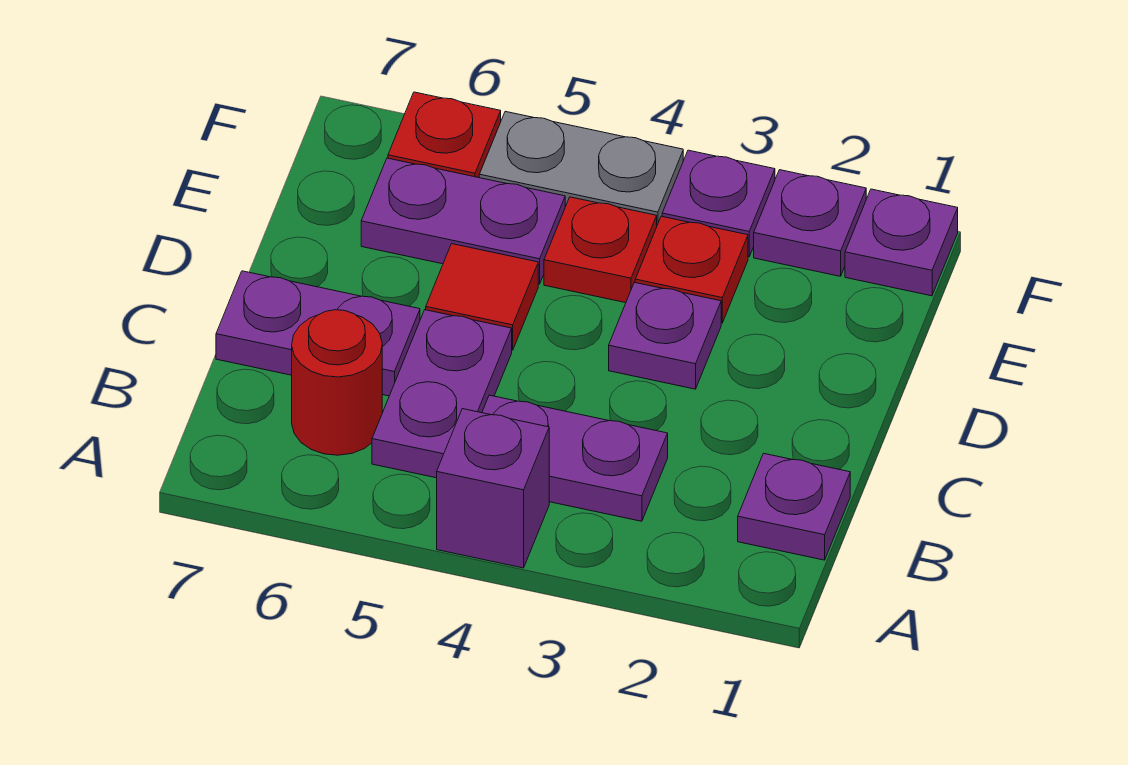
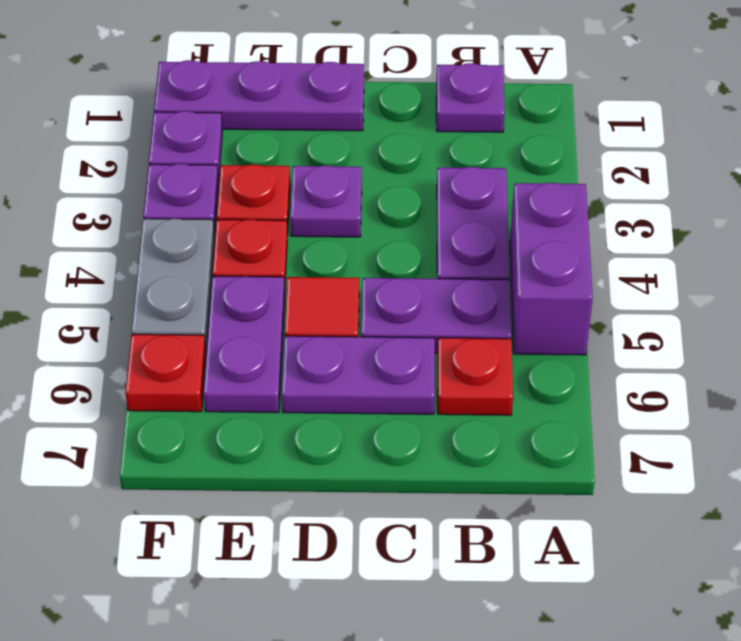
purple brick A4 level 1 -> purple brick A4:A5 level 1
red round brick B6 level 1 -> red plate B6 level 1
purple plate C6:C7 level 1 -> purple plate C6:D6 level 1
purple plate F1 level 1 -> purple plate D1:F1 level 1

